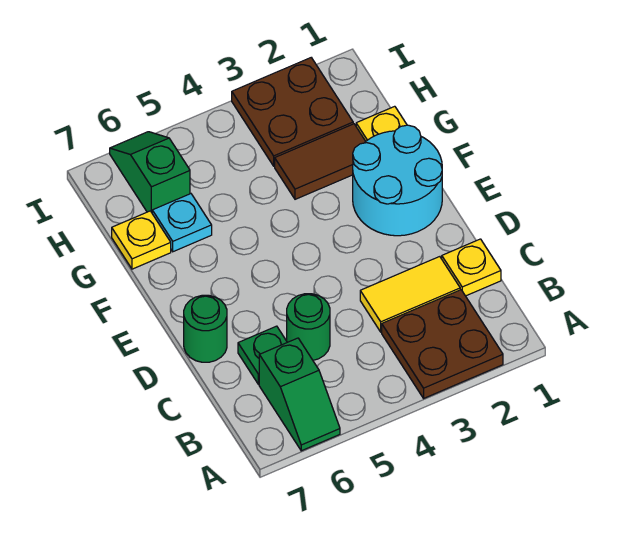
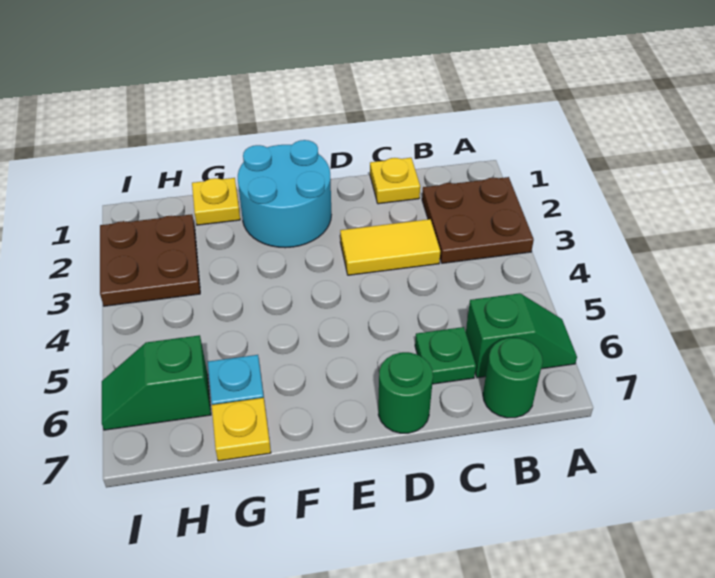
yellow tile C2:C3 level 1 -> yellow tile C3:D3 level 1
green round brick C5 level 1 -> green round brick B7 level 1
brown tile G2:G3 level 1 -> none

